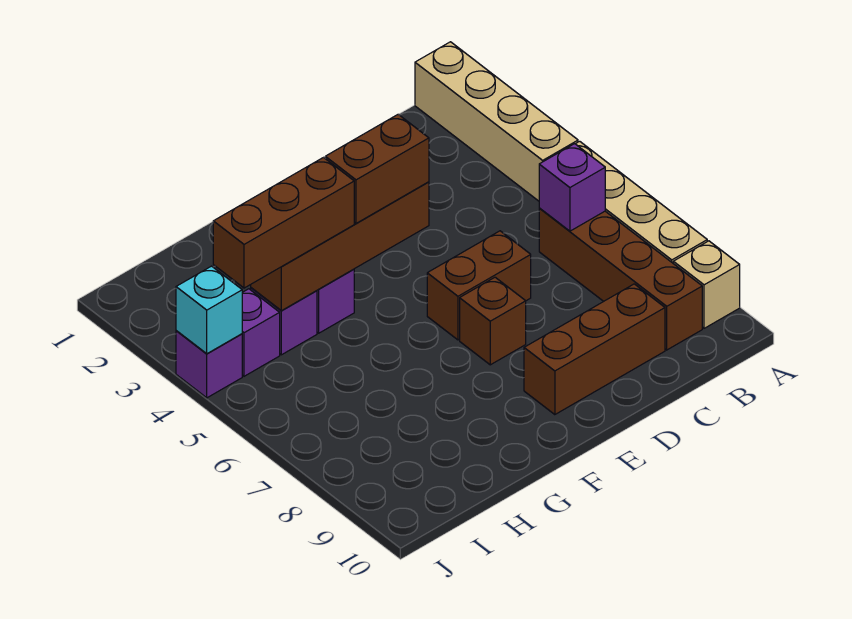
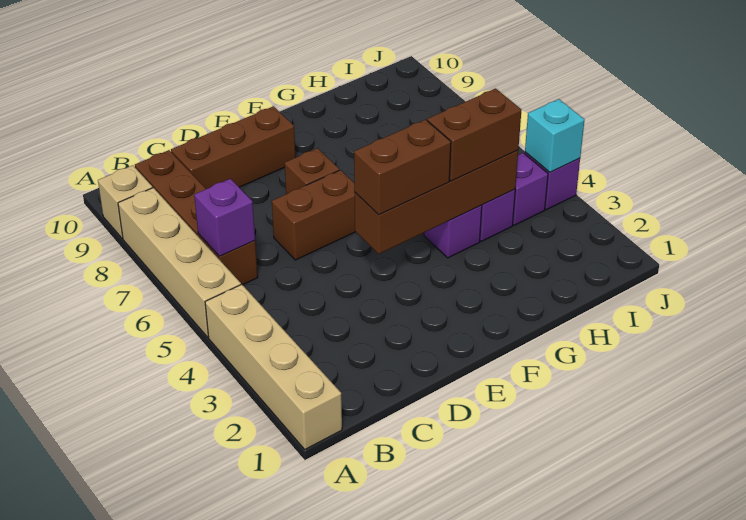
brown brick G4:I4 level 3 -> brown brick G4:H4 level 3

